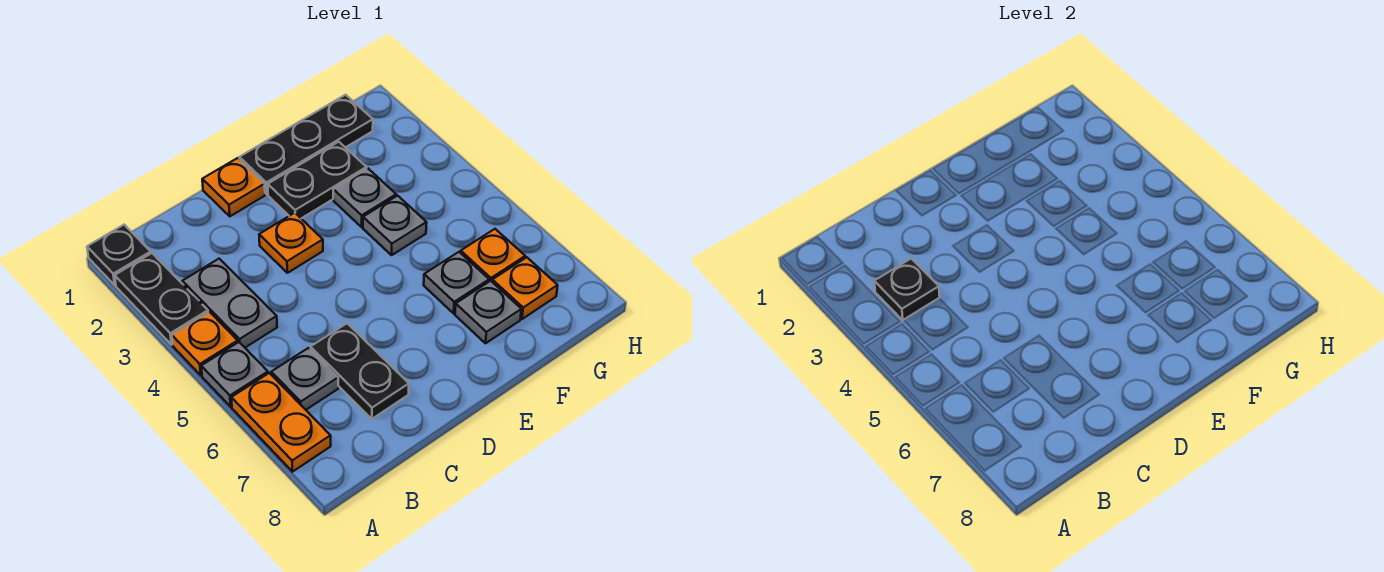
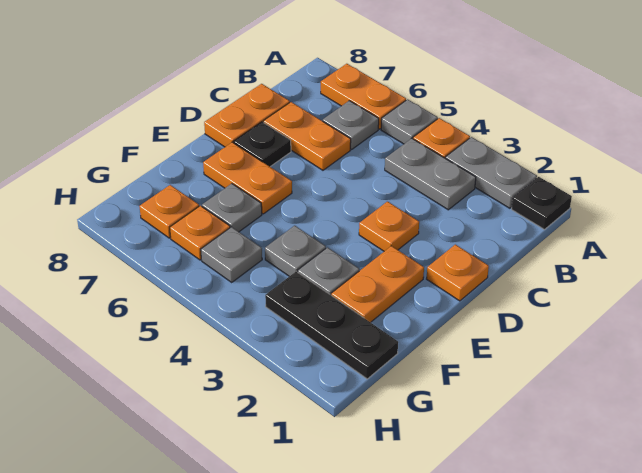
black plate A2:A3 level 1 -> grey plate A2:A3 level 1
black plate B3 level 2 -> black plate D7 level 1
black plate C6:C7 level 1 -> orange plate C6:C7 level 1
none -> orange plate C8:D8 level 1
black plate E1:G1 level 1 -> black plate G1:G3 level 1
black plate E2:F2 level 1 -> orange plate E2:F2 level 1
none -> orange plate E6:E7 level 1
grey plate F7 level 1 -> grey plate G5 level 1

